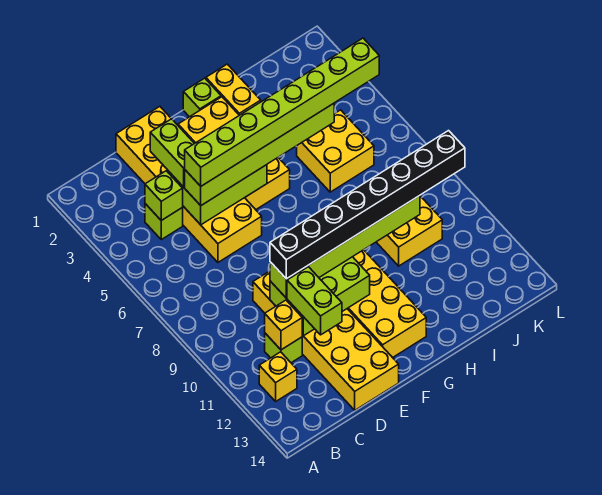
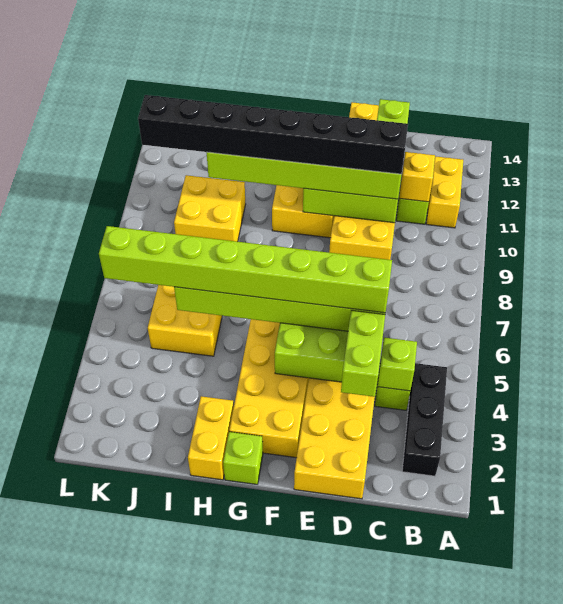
none -> black brick B2:B4 level 1
yellow brick B12 level 1 -> yellow brick B11:B12 level 1

